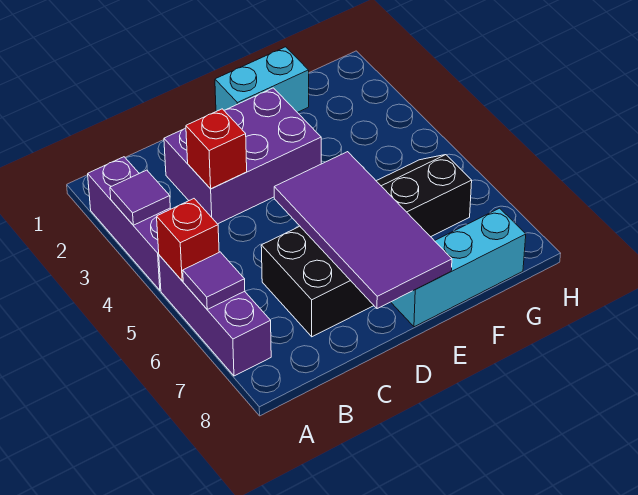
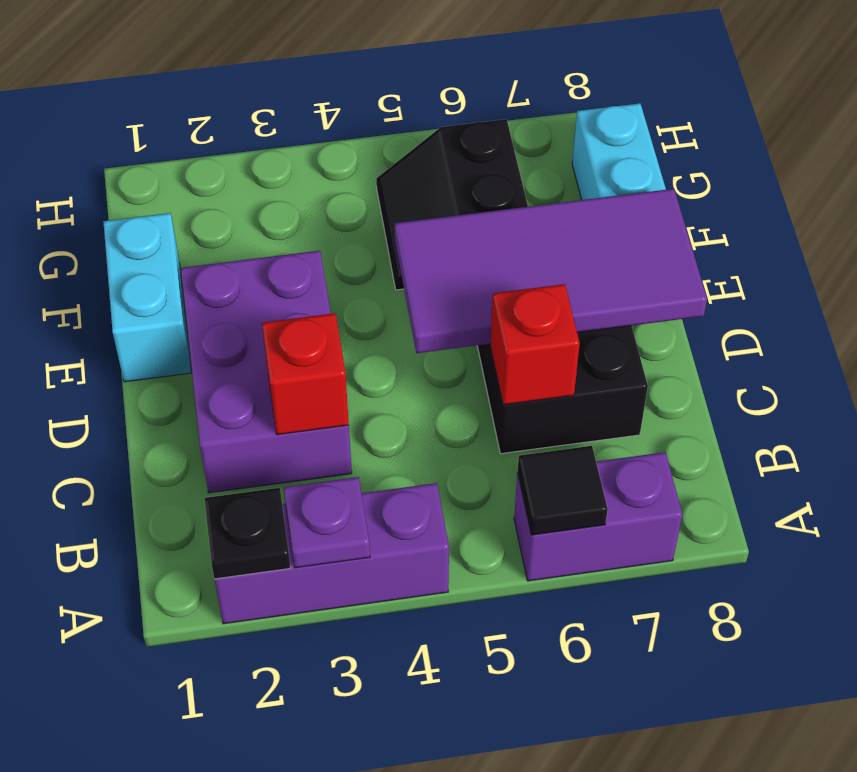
none -> black plate A2 level 2
purple tile A3 level 2 -> purple plate A3 level 2
purple brick A5:A7 level 1 -> purple brick A6:A7 level 1
red brick A5 level 2 -> red brick C6 level 2
purple tile A6 level 2 -> black tile A6 level 2

